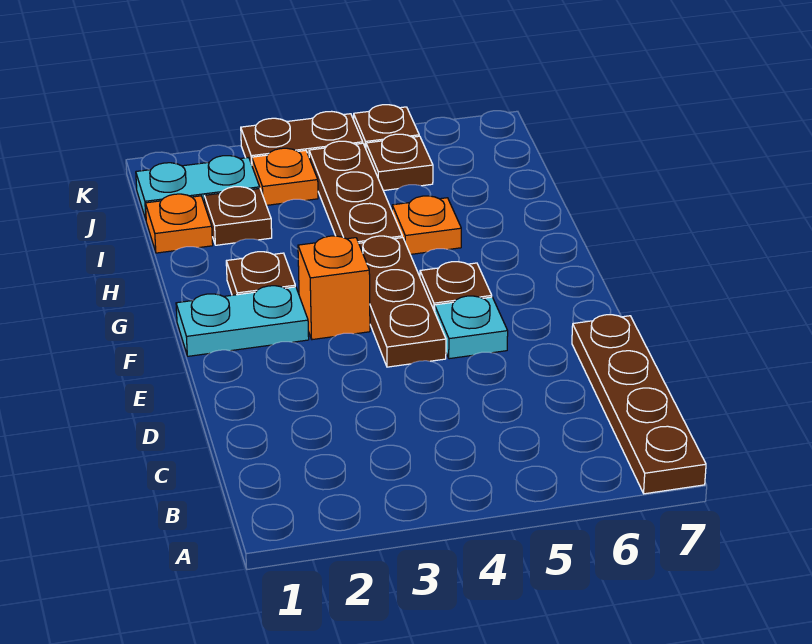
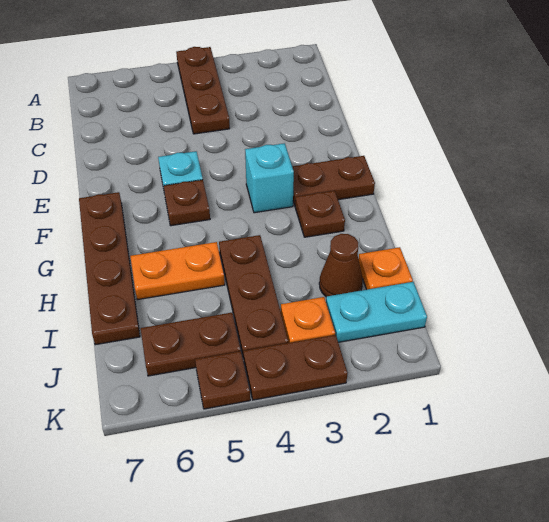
brown plate A7:D7 level 1 -> brown plate F7:I7 level 1
brown plate E4:G4 level 1 -> brown plate A4:C4 level 1
cyan plate F1:F2 level 1 -> brown plate F1:F2 level 1
orange brick F3 level 1 -> cyan brick F3 level 1
orange plate H5 level 1 -> orange plate H5:H6 level 1
brown plate I2 level 1 -> brown cone I2 level 1
brown plate J5 level 1 -> brown plate J5:J6 level 1

